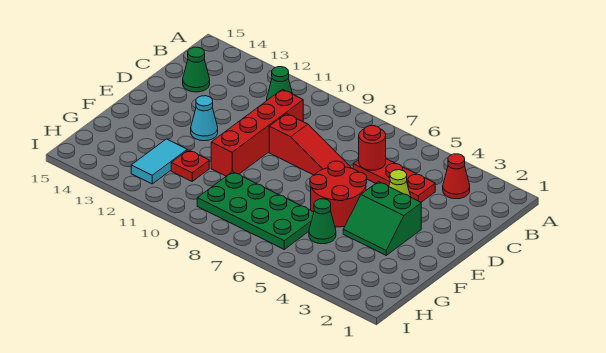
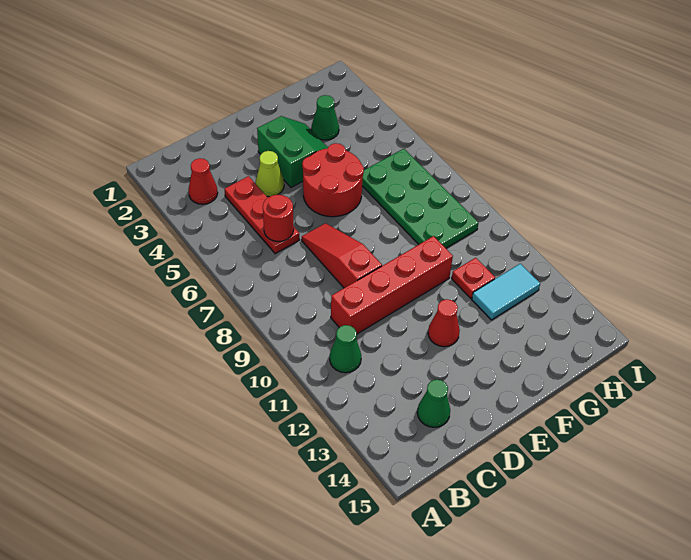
cyan cone E12 level 1 -> red cone E12 level 1
green cone G5 level 1 -> green cone G3 level 1

